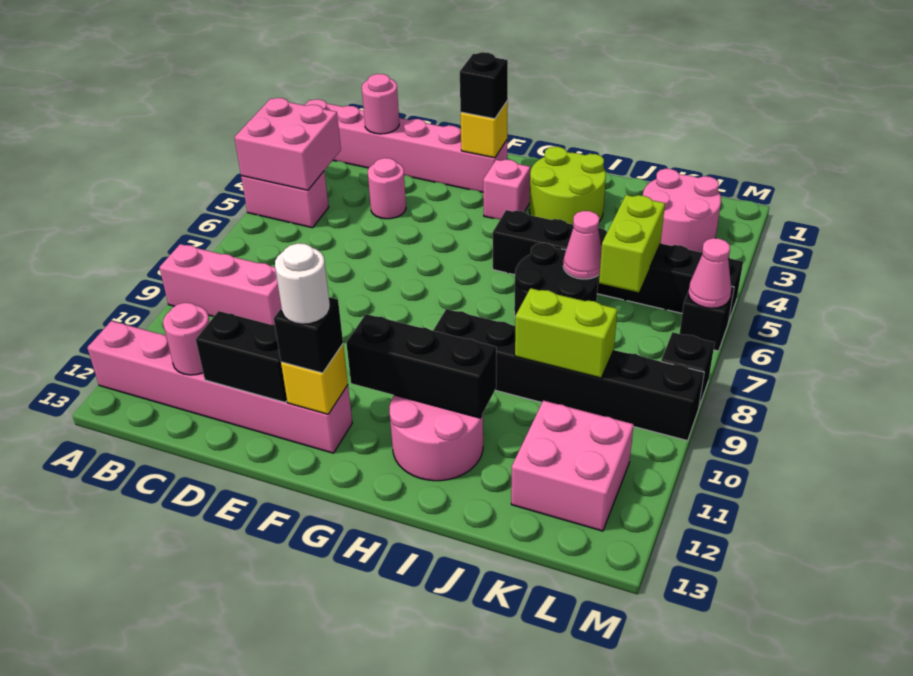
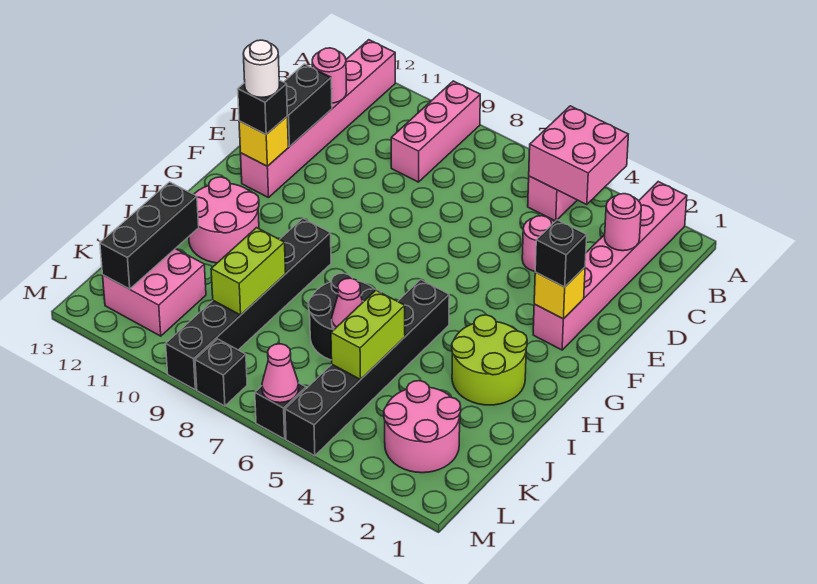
pink brick G3 level 1 -> none
black brick G11:I11 level 2 -> black brick J12:L12 level 2
lime brick K5:K6 level 2 -> lime brick J5:K5 level 2

